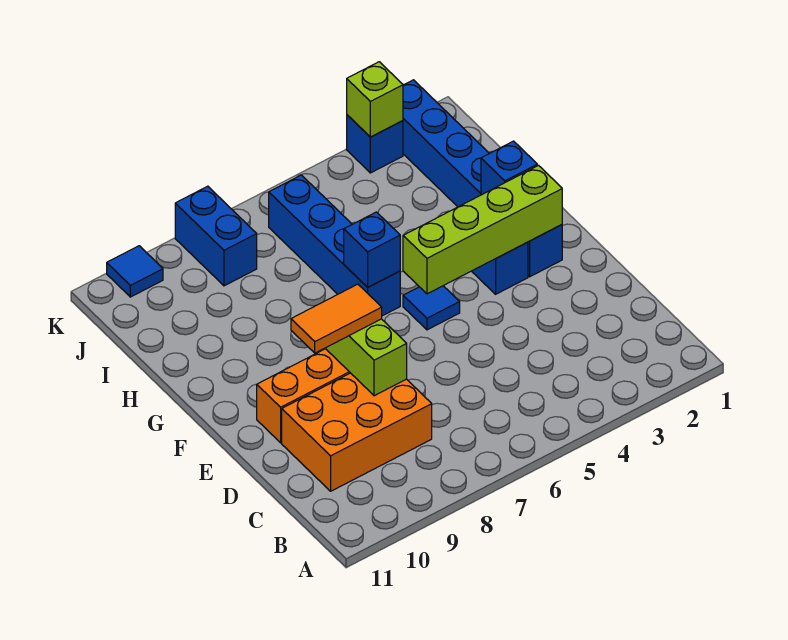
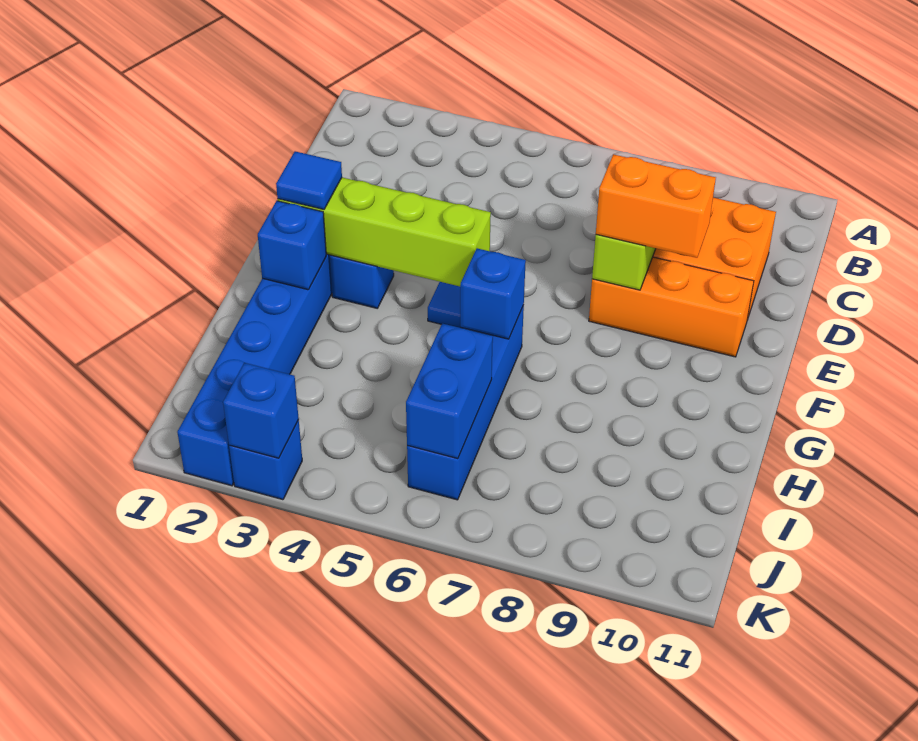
orange tile E8:E9 level 3 -> orange brick E8:E9 level 3
blue brick J8:K8 level 1 -> blue brick I6:J6 level 2
lime brick K3 level 2 -> blue brick K3 level 2
blue tile K10 level 1 -> blue tile F2 level 3

